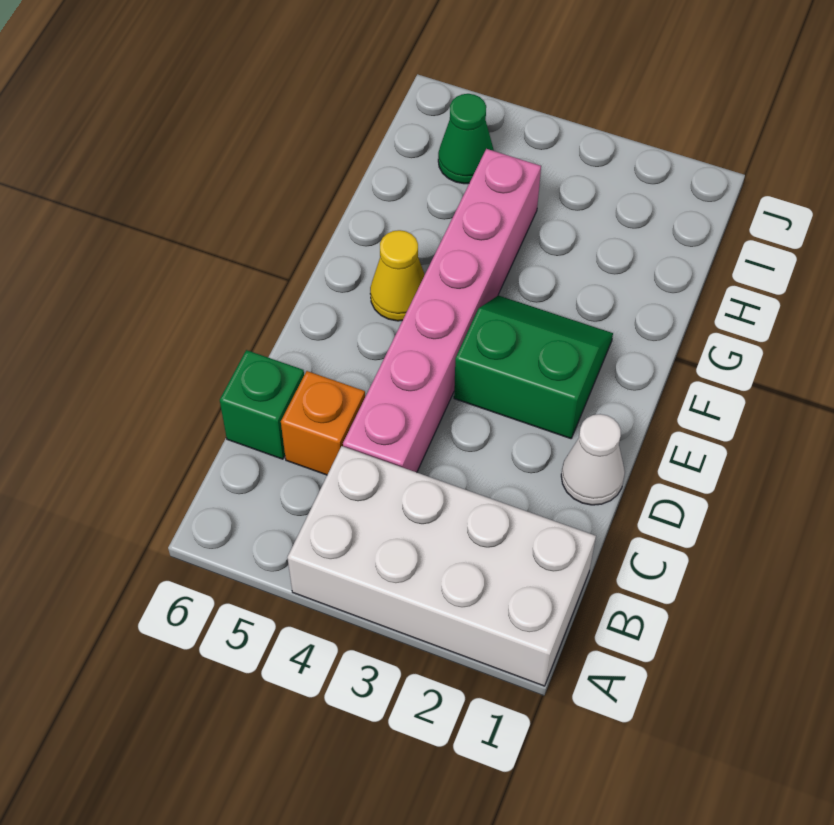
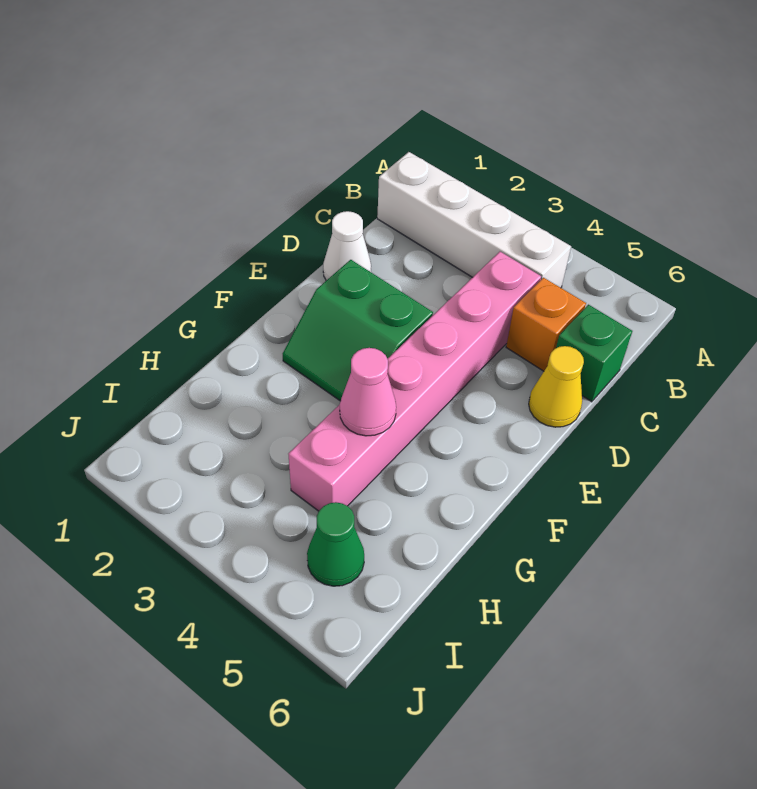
white brick A1:B4 level 1 -> white brick B1:B4 level 1
yellow cone F5 level 1 -> yellow cone D6 level 1
none -> pink cone G4 level 2

